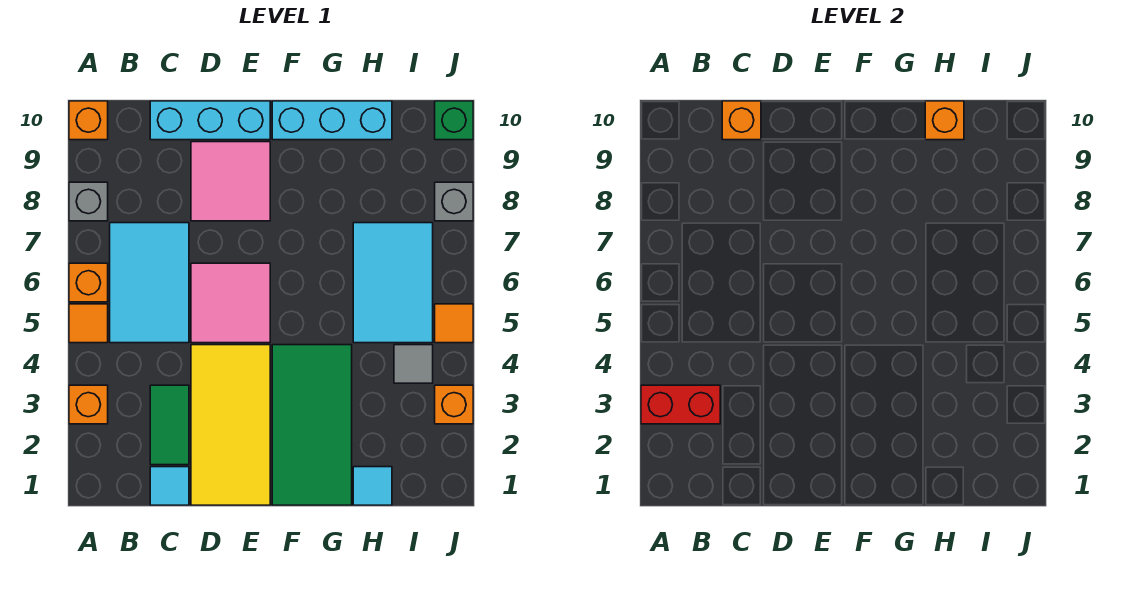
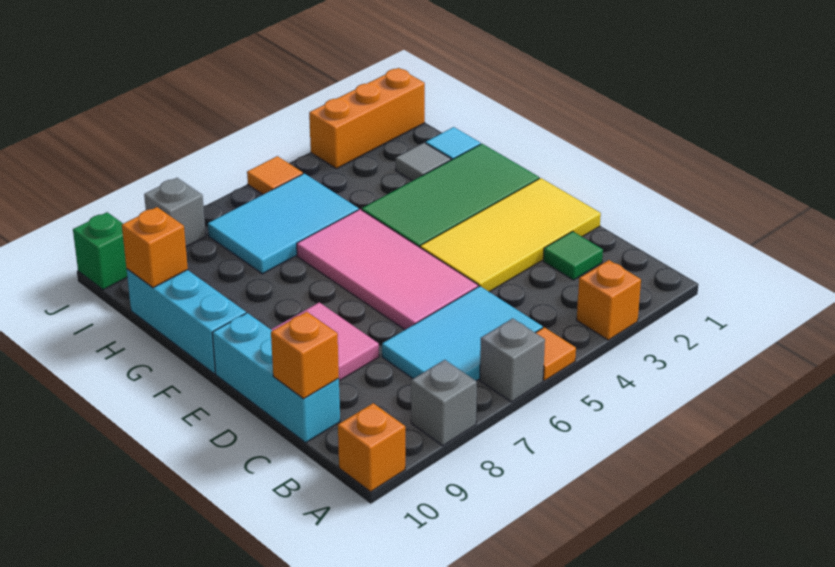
red brick A3:B3 level 2 -> none
orange brick A6 level 1 -> grey brick A6 level 1
cyan tile C1 level 1 -> none
green tile C2:C3 level 1 -> green tile C2 level 1
pink tile D5:E6 level 1 -> pink tile D5:G6 level 1
grey tile I4 level 1 -> grey tile H2 level 1
orange brick J3 level 1 -> orange brick J1:J3 level 1

